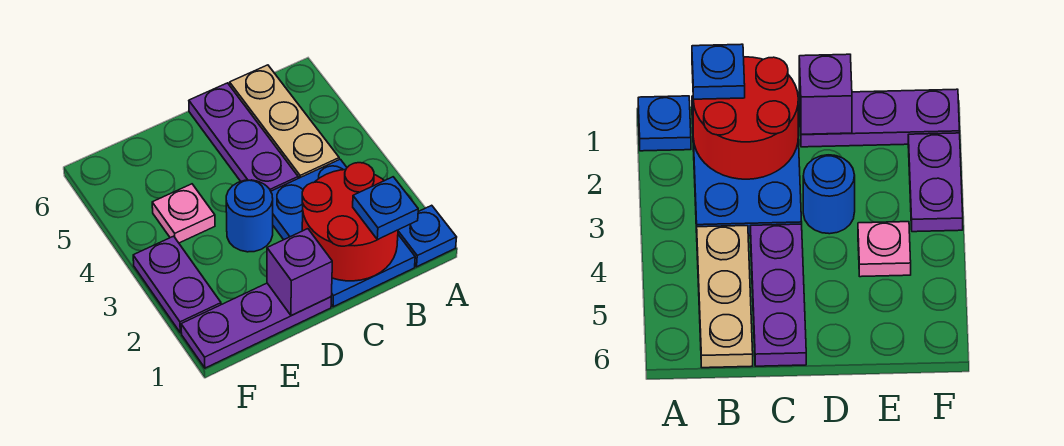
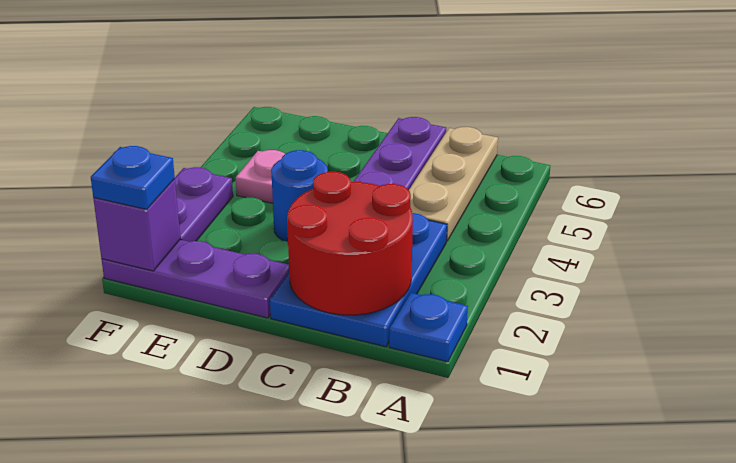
blue plate B1 level 3 -> blue plate F1 level 3
purple brick D1 level 2 -> purple brick F1 level 2

